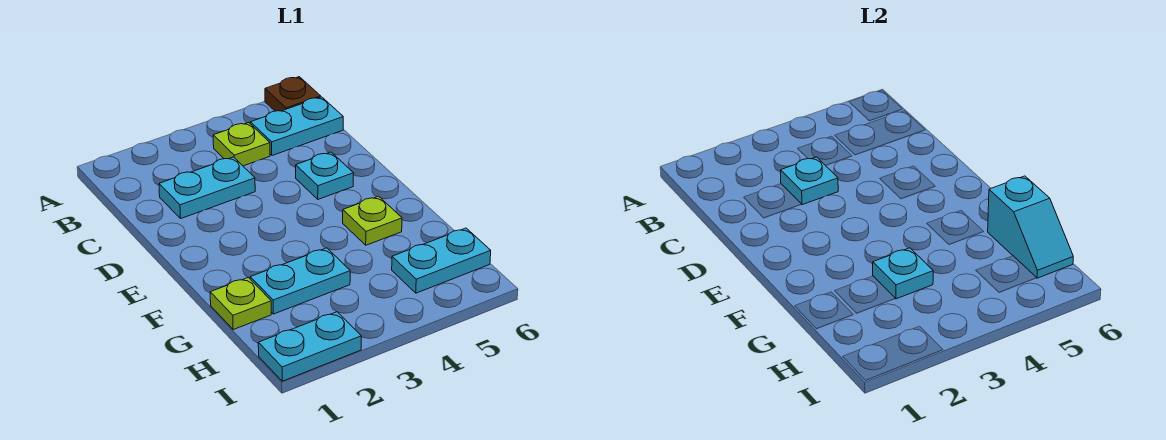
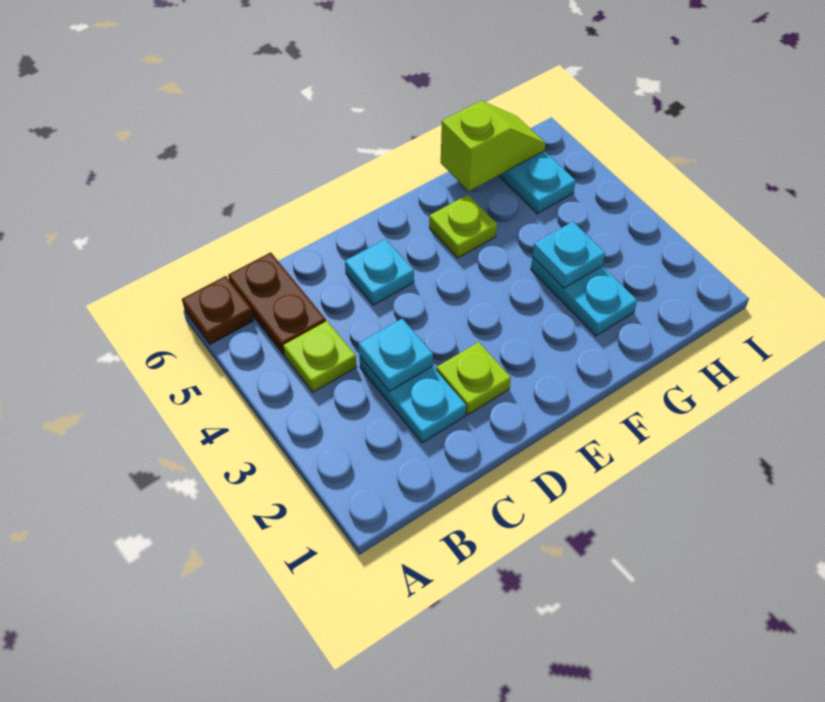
cyan plate B5:B6 level 1 -> brown plate B5:B6 level 1
lime plate G1 level 1 -> lime plate D2 level 1
cyan slope G6:H6 level 2 top G -> lime slope G6:H6 level 2 top G
cyan plate I1:I2 level 1 -> none

